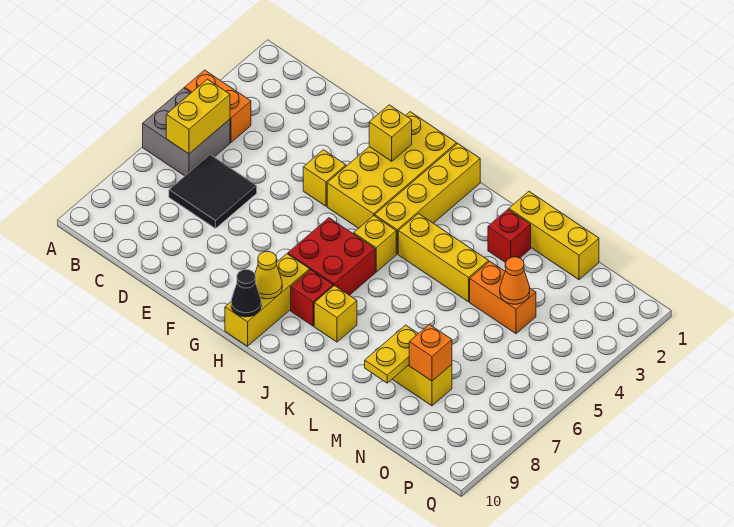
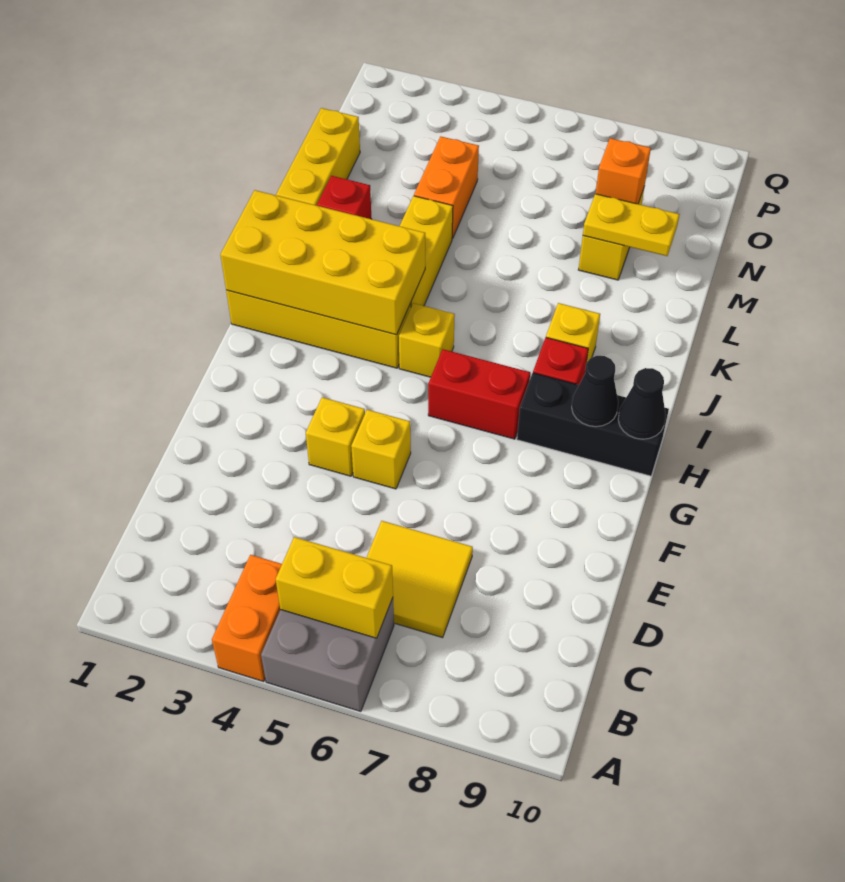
black tile C6:D7 level 1 -> yellow tile C6:D7 level 1
yellow brick G1:H4 level 1 -> yellow brick I1:J4 level 2
yellow brick G2 level 2 -> yellow brick F5 level 1
red brick H6:I7 level 1 -> red brick H6:H7 level 1
yellow brick H8:H10 level 1 -> black brick H8:H10 level 1
yellow cone H9 level 2 -> black cone H9 level 2
orange cone N4 level 2 -> none

